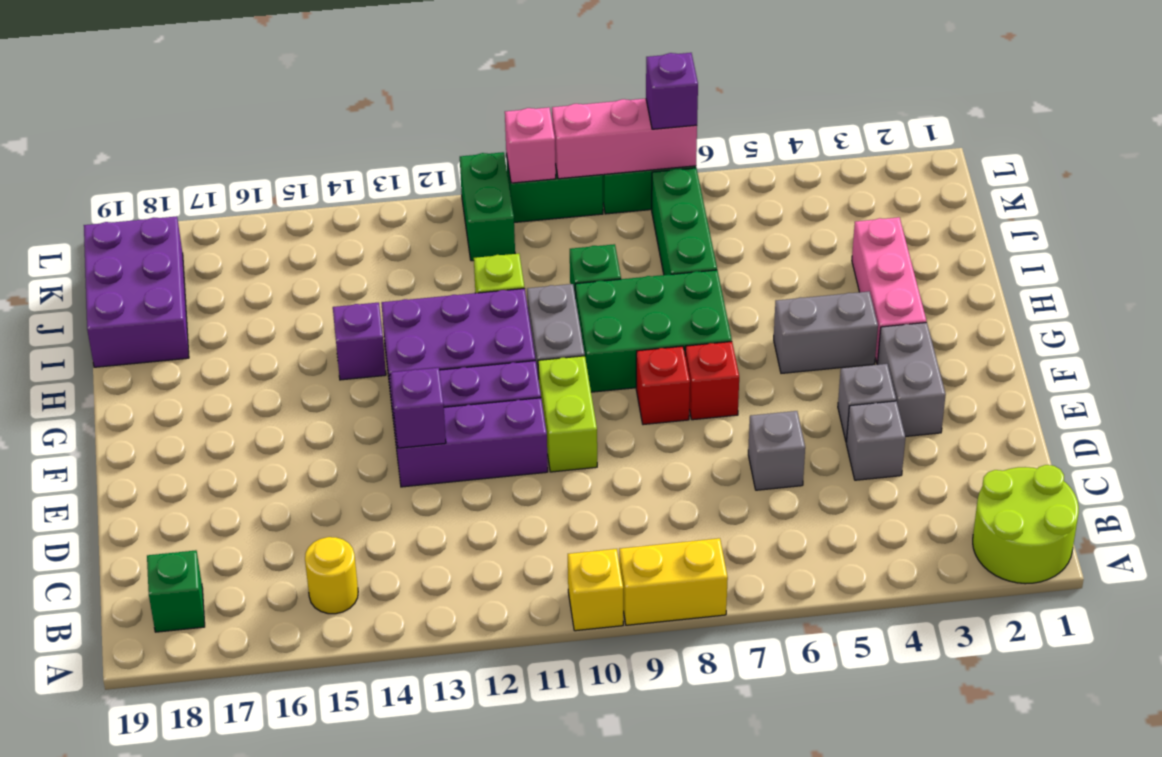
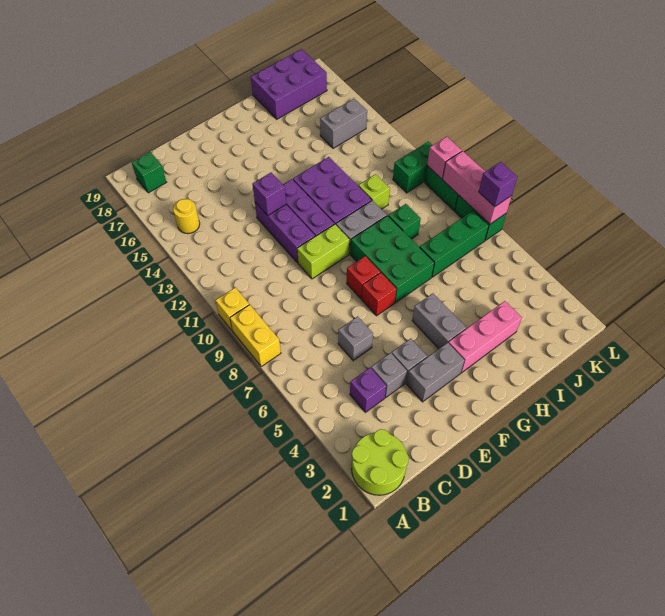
purple brick H14 level 1 -> purple brick C4 level 1
none -> grey brick J15:K15 level 1

